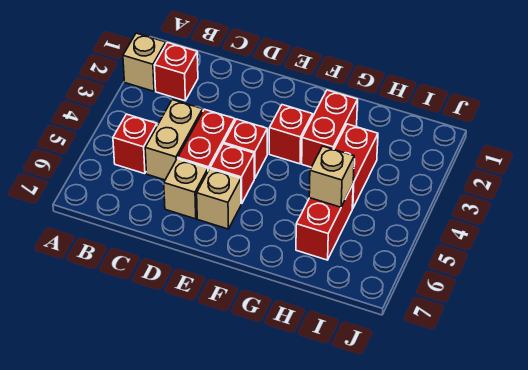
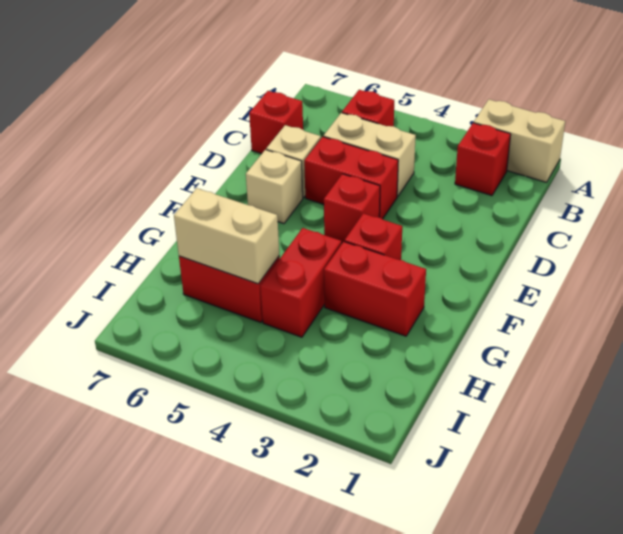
tan brick A2 level 1 -> tan brick A1:A2 level 1
red brick E5 level 1 -> red brick C7 level 1
red brick H3:H4 level 1 -> red brick G4:H4 level 1
tan brick H5 level 2 -> tan brick H5:H6 level 2

